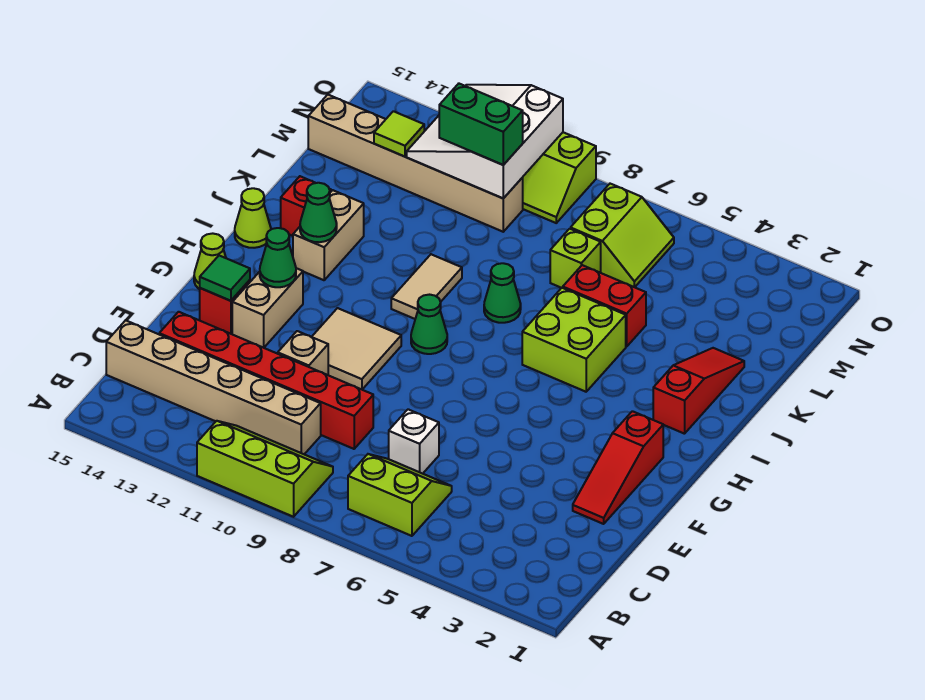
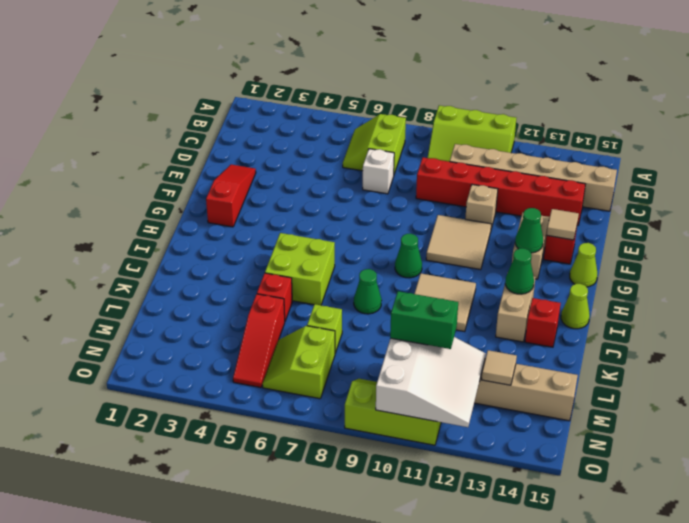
lime slope B6:C7 level 1 top B -> lime slope B6:C7 level 1 top 7
green tile F14 level 2 -> tan tile F14 level 2
red slope I2:K2 level 1 top I -> red slope L5:N5 level 1 top L
tan tile I10:J10 level 1 -> tan tile I10:J11 level 1
red brick K5:K6 level 1 -> red brick K5 level 1
lime tile M13 level 2 -> tan tile M13 level 2

